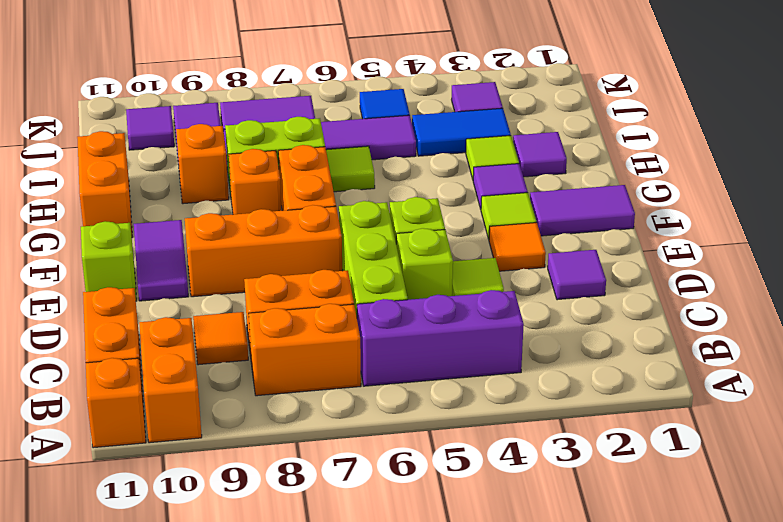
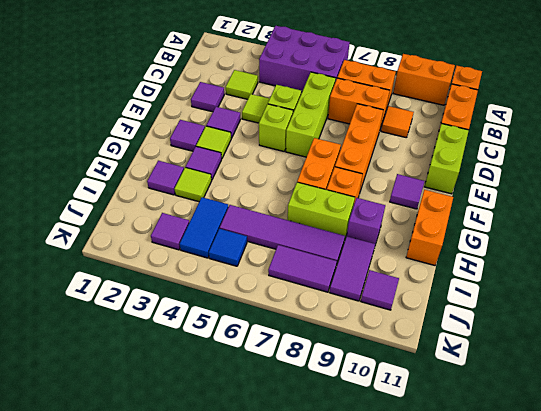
orange brick A10:B10 level 1 -> orange brick A9:A10 level 1
purple brick B4:B6 level 1 -> purple brick A4:B6 level 1
orange tile E3 level 1 -> purple tile E3 level 1
orange brick E7:E9 level 1 -> orange brick D8:F8 level 1
purple tile E10:F10 level 1 -> purple tile F10 level 1
lime brick E11 level 1 -> lime brick D11:E11 level 1
purple tile F1:F2 level 1 -> purple tile F2 level 1
lime tile H6 level 1 -> lime tile C3 level 1
orange brick H9 level 1 -> purple brick H9 level 1
blue tile I3:I4 level 1 -> blue tile I4:J4 level 1

